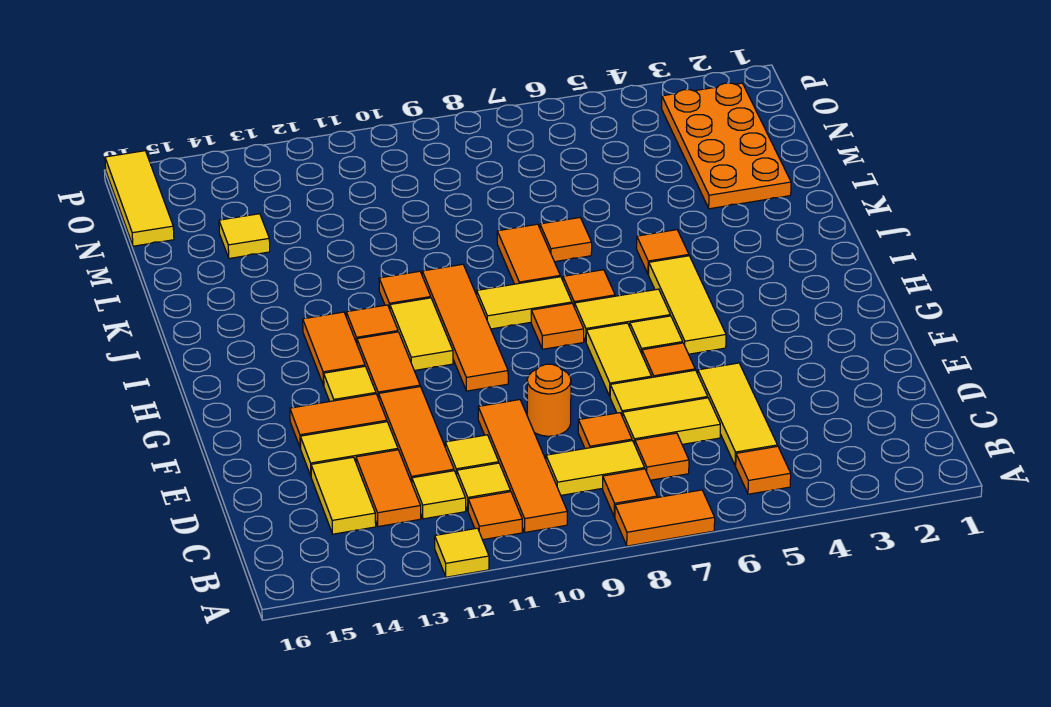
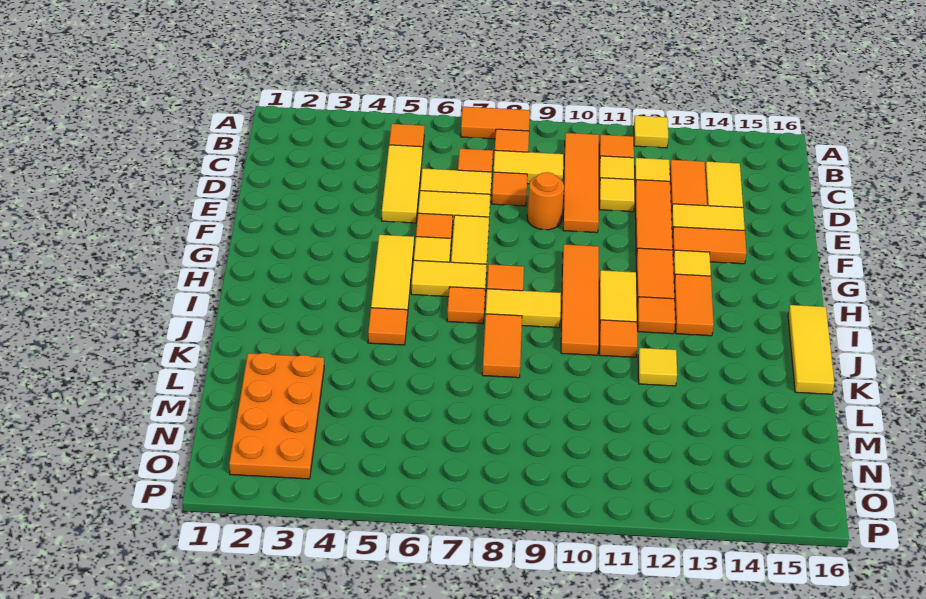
orange tile K7 level 1 -> none
yellow tile M14 level 1 -> yellow tile K12 level 1
yellow tile N16:P16 level 1 -> yellow tile I16:K16 level 1

